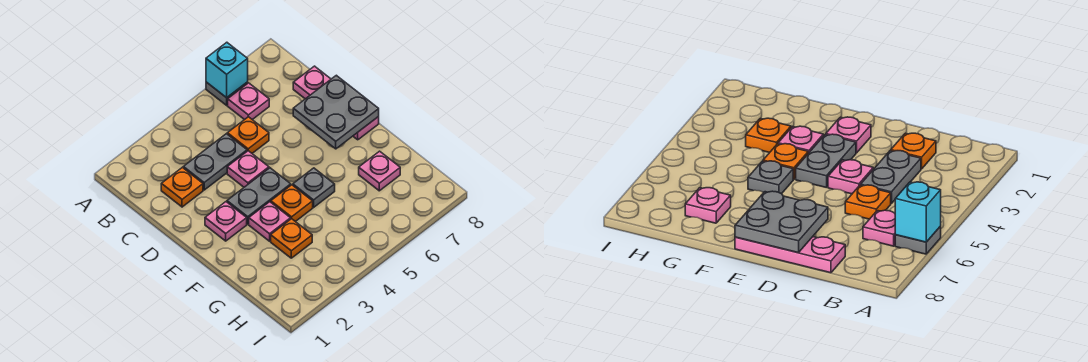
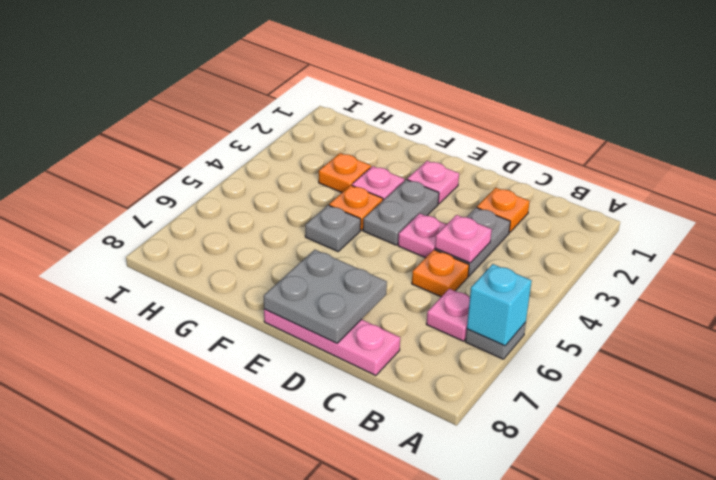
pink plate G7 level 1 -> pink plate C4 level 2

